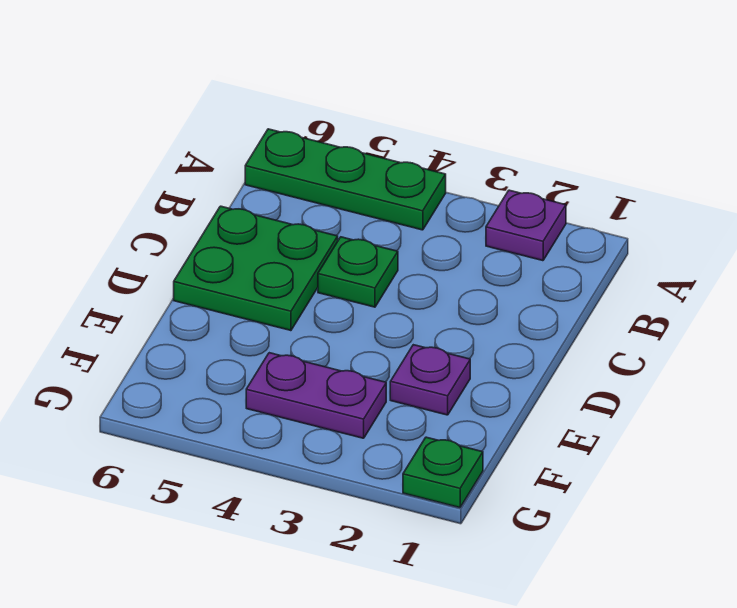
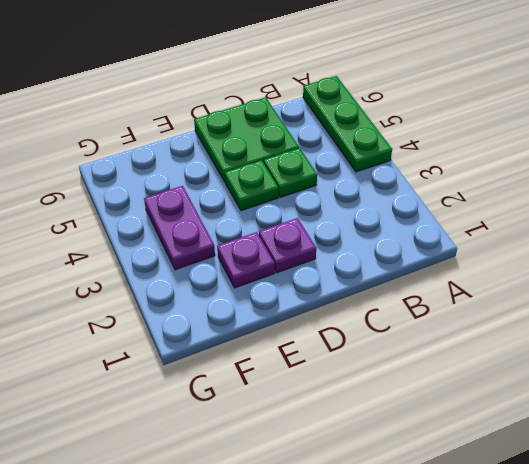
purple plate A2 level 1 -> purple plate D2 level 1
green plate G1 level 1 -> green plate D4 level 1

